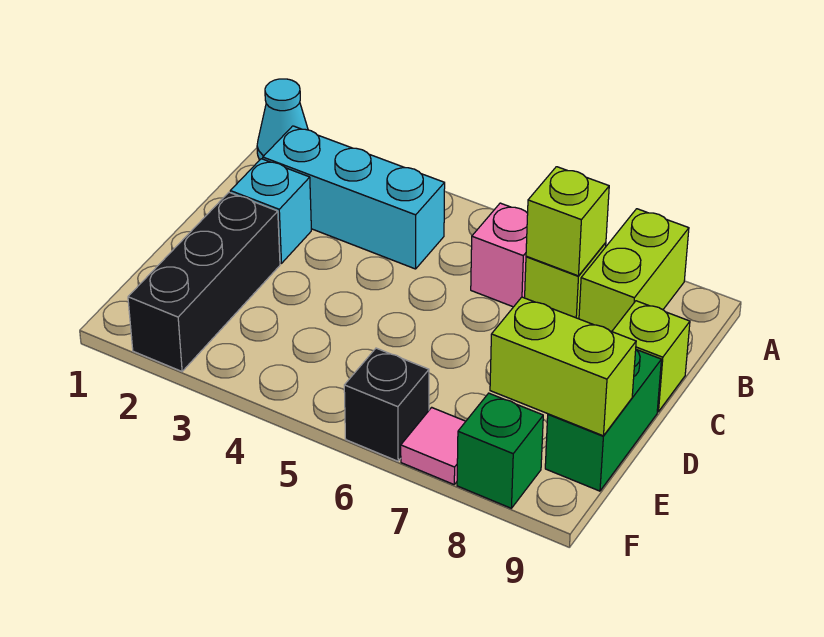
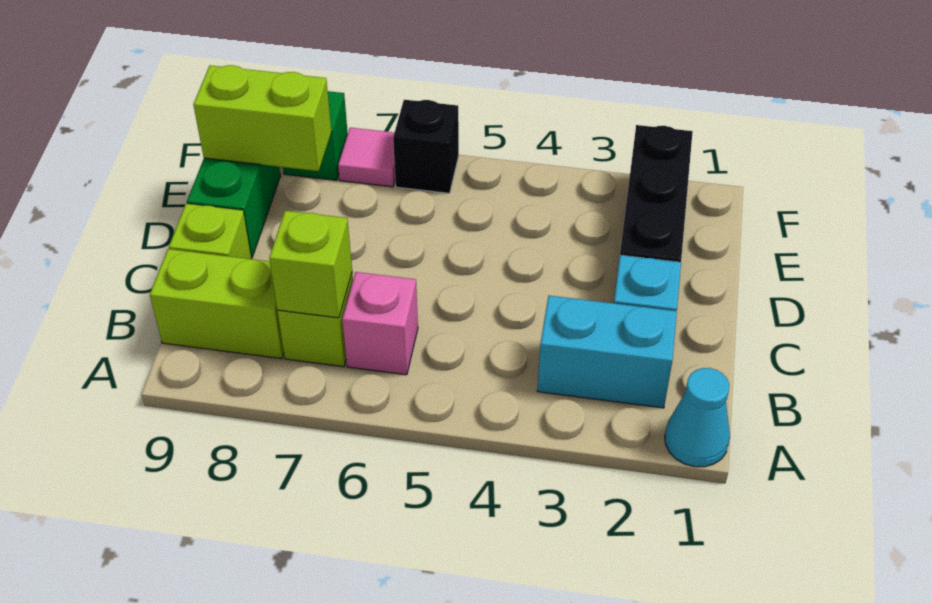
lime brick A8:B8 level 1 -> lime brick B8:B9 level 1
cyan brick B2:B4 level 1 -> cyan brick B2:B3 level 1

